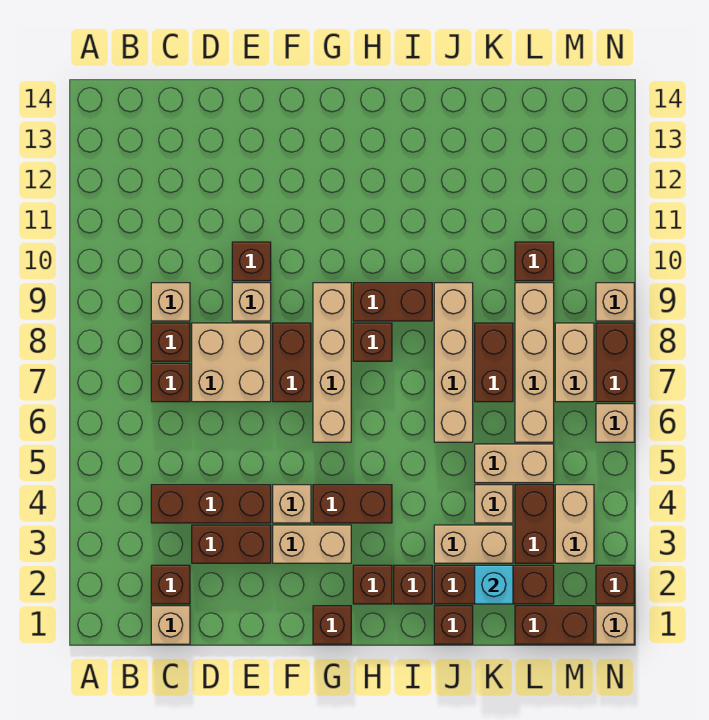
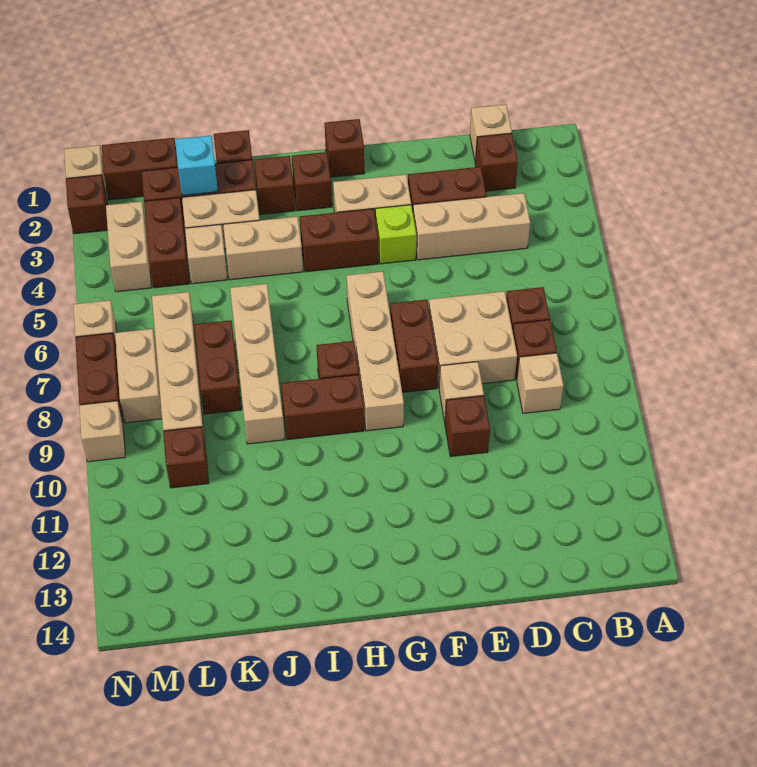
brown brick C4:E4 level 1 -> tan brick C4:E4 level 1
tan brick F4 level 1 -> lime brick F4 level 1
tan brick K5:L5 level 1 -> tan brick I4:J4 level 1

